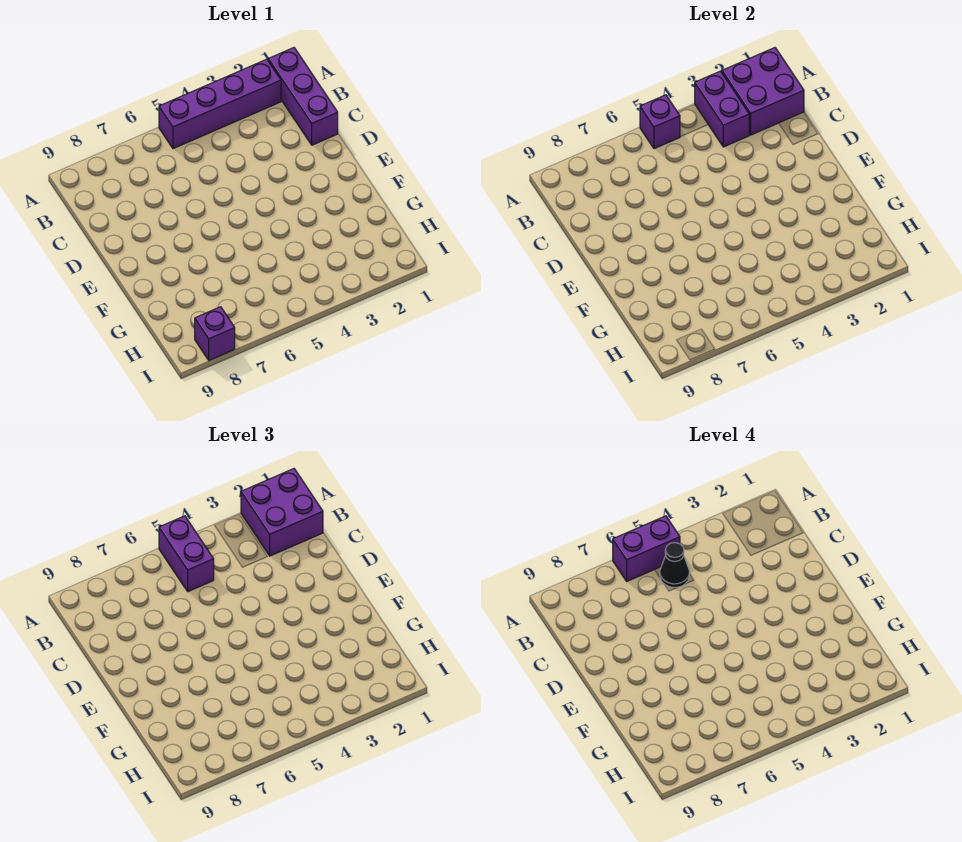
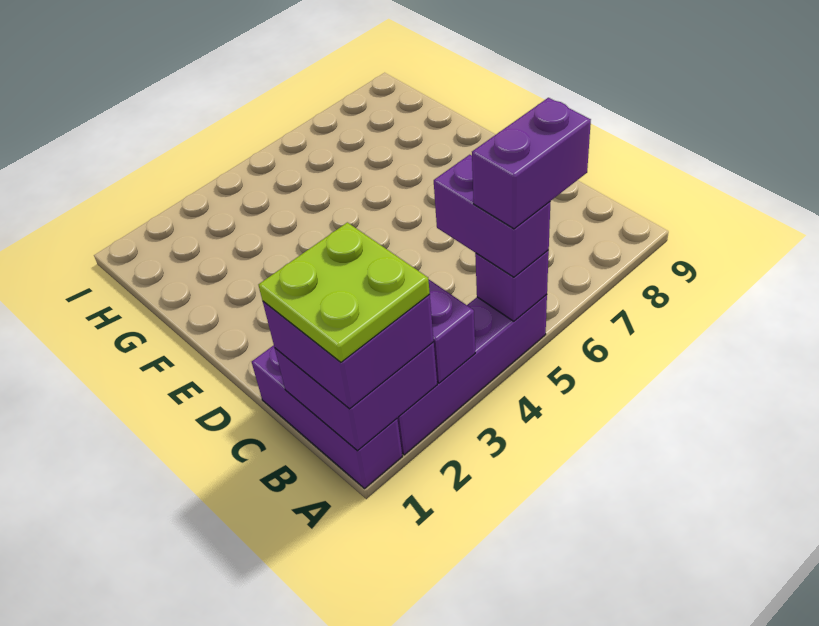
none -> lime plate A1:B2 level 4
black cone B5 level 4 -> none
purple brick I8 level 1 -> none

